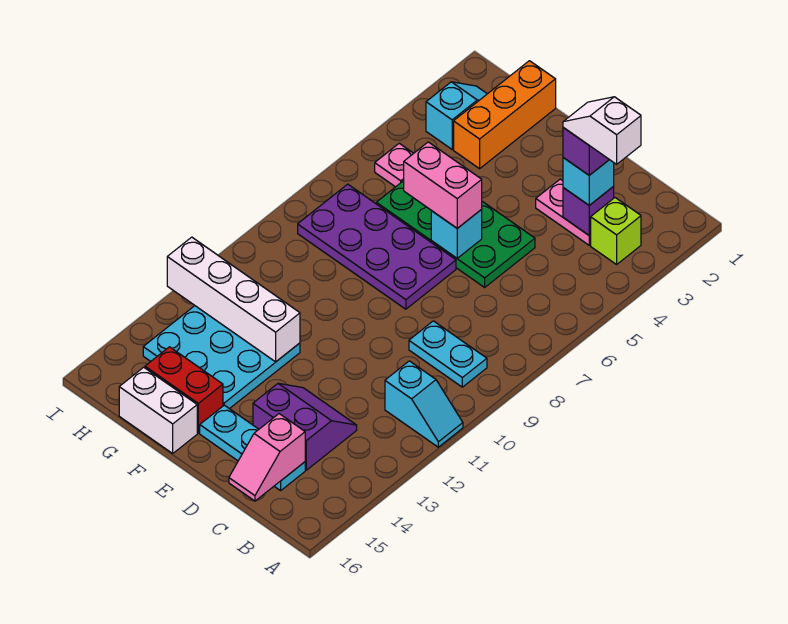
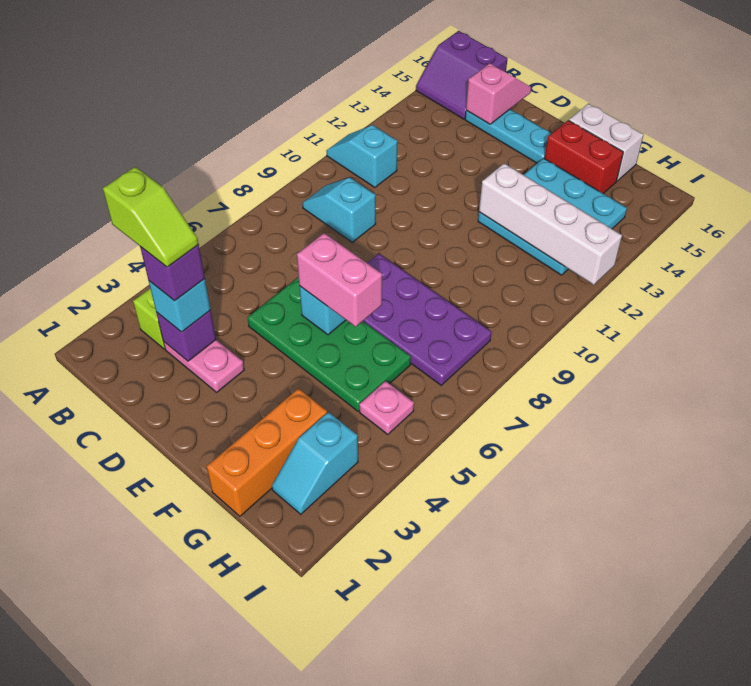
white slope B3:C3 level 5 top B -> lime slope B3:C3 level 5 top B
cyan plate B9:C9 level 1 -> cyan slope B9:C9 level 1 top C
purple slope C13:D14 level 1 top 14 -> purple slope A15:B16 level 1 top 16

